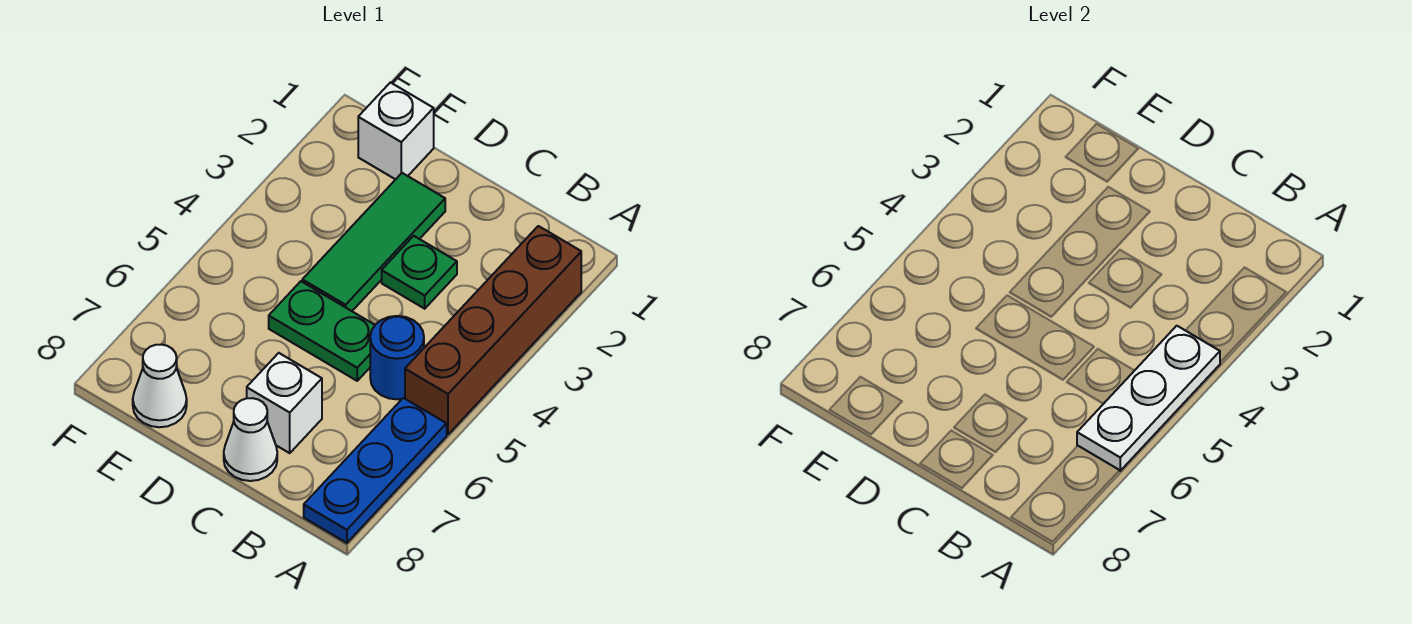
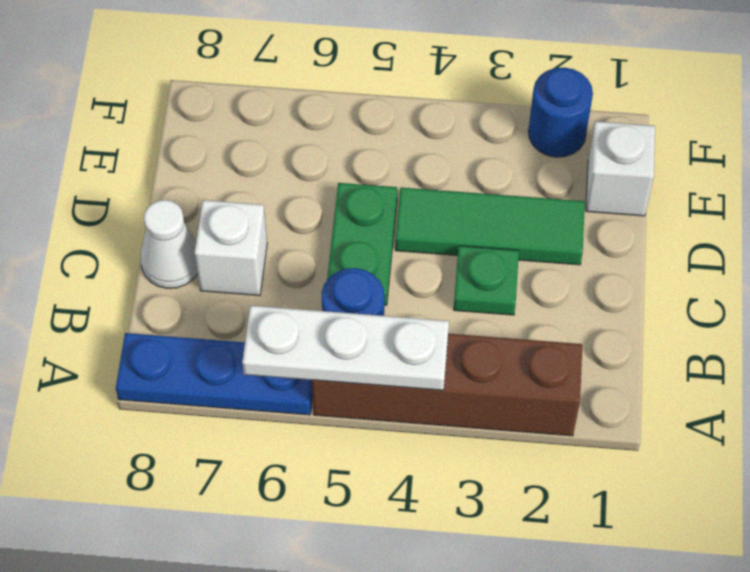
white cone E8 level 1 -> none
none -> blue round brick F2 level 1

